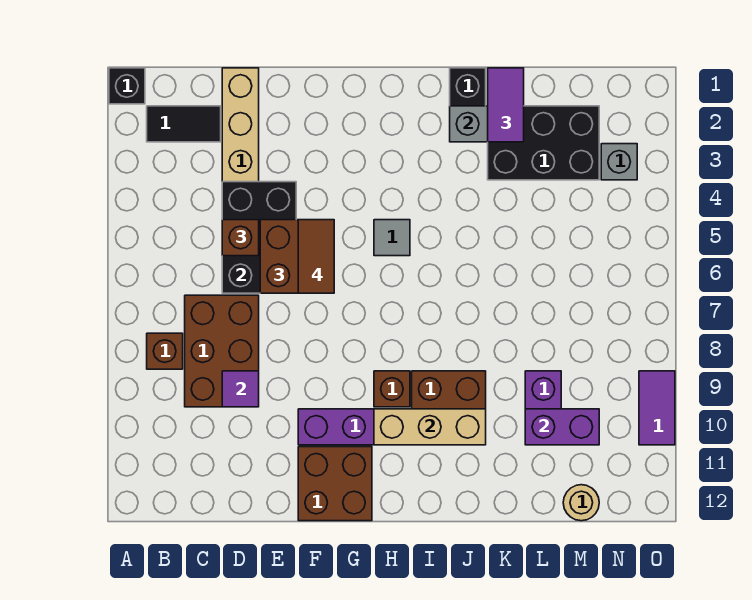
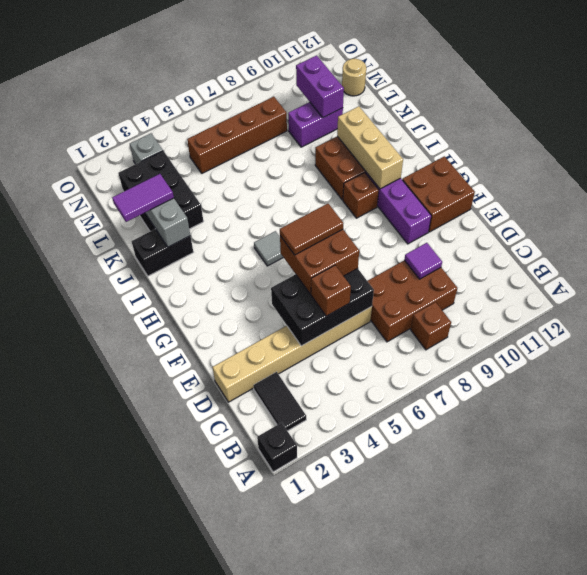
none -> brown brick M5:M8 level 1
purple tile O9:O10 level 1 -> none

